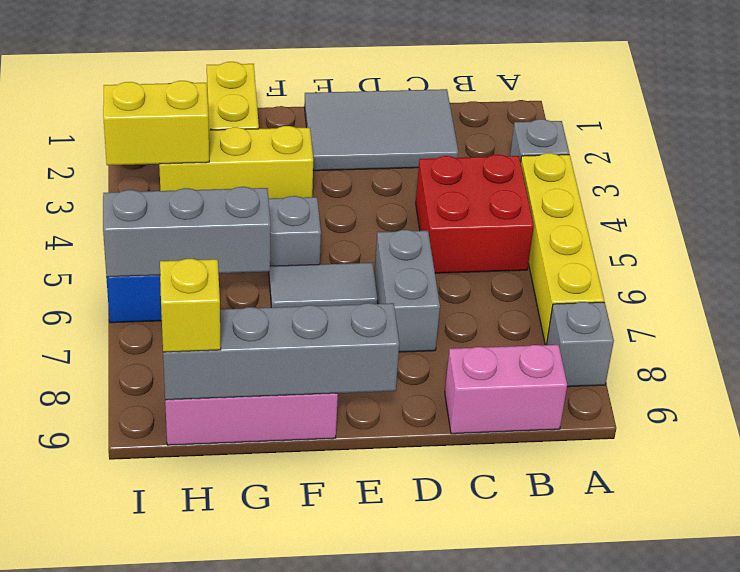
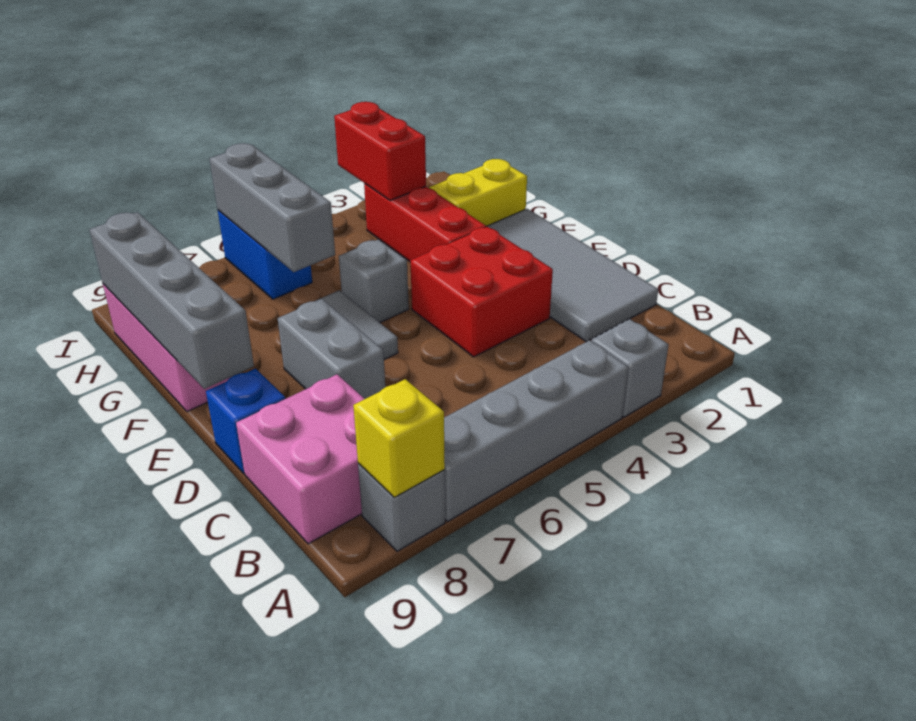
yellow brick A4:A7 level 1 -> grey brick A4:A7 level 1
red brick B4:C5 level 1 -> red brick D3:E4 level 1
pink brick B9:C9 level 1 -> pink brick B8:C9 level 1
grey tile C1:E2 level 1 -> grey tile C1:F2 level 1
grey brick D6:D7 level 1 -> grey brick D7:E7 level 1
none -> blue brick D9 level 1
yellow brick F3:H3 level 1 -> red brick F3:H3 level 1
yellow brick H3:I3 level 2 -> red brick H3:I3 level 2
yellow brick H9 level 3 -> yellow brick A8 level 2

